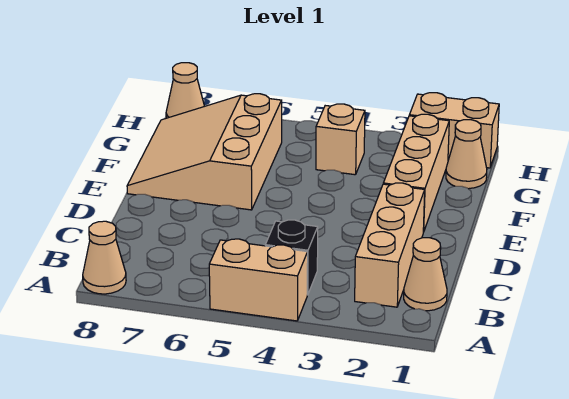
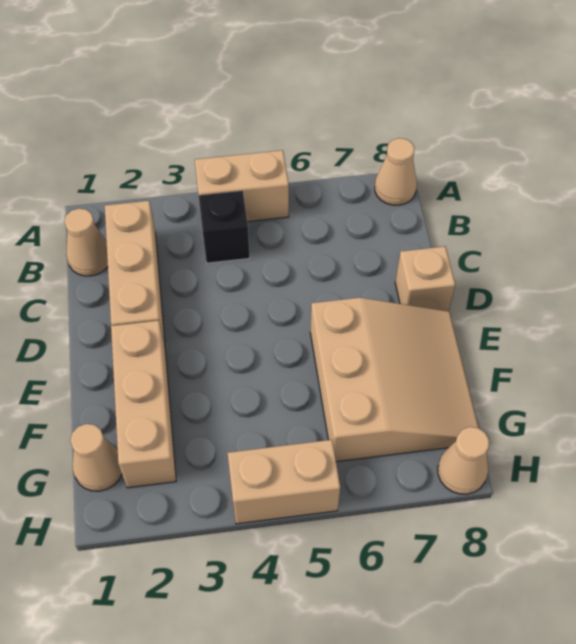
tan brick G4 level 1 -> tan brick D8 level 1
tan brick H1:H2 level 1 -> tan brick H4:H5 level 1

